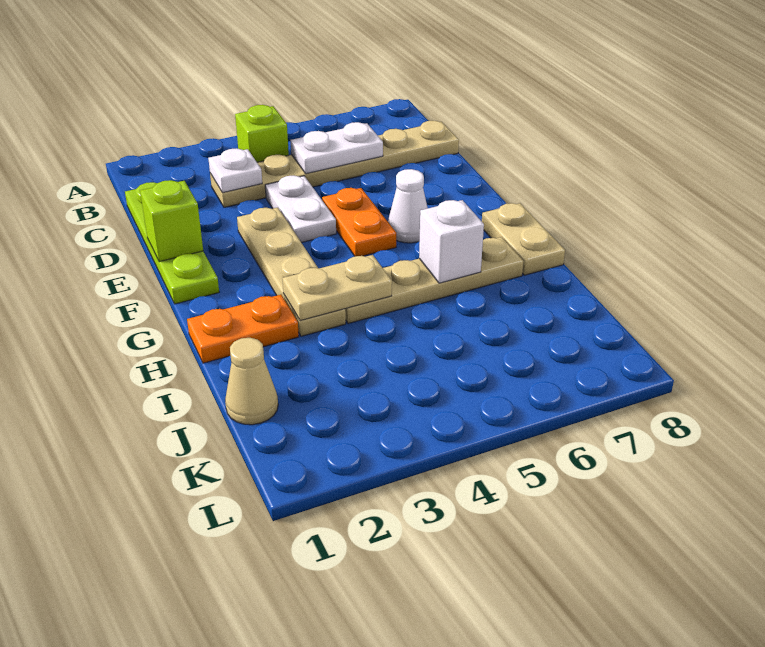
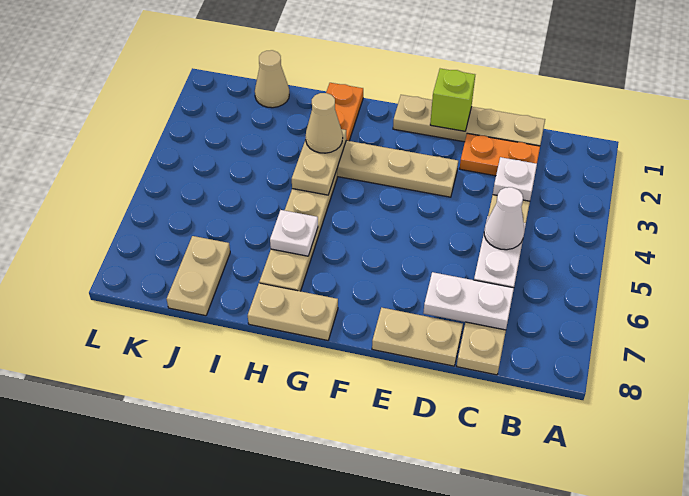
lime brick B4 level 1 -> none
lime plate C1:F1 level 1 -> tan plate C1:F1 level 1
white plate D4:E4 level 1 -> white plate C7:D7 level 2
none -> tan plate D8:E8 level 1
orange plate E5:F5 level 1 -> orange plate C2:D2 level 1
white cone F6 level 1 -> white cone C5 level 3
none -> tan cone H3 level 3
white brick H6 level 2 -> white plate H6 level 2
none -> tan plate J7:J8 level 1

